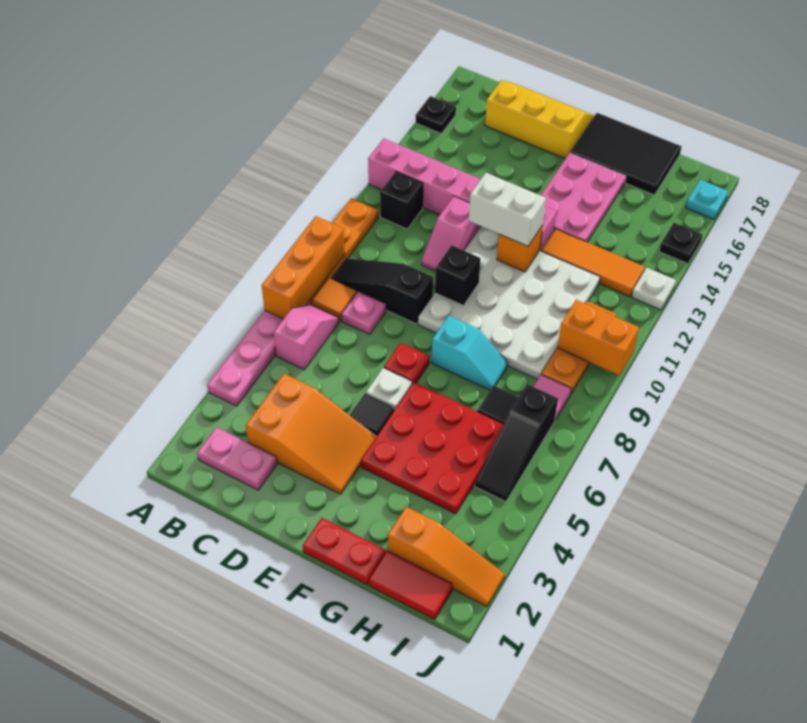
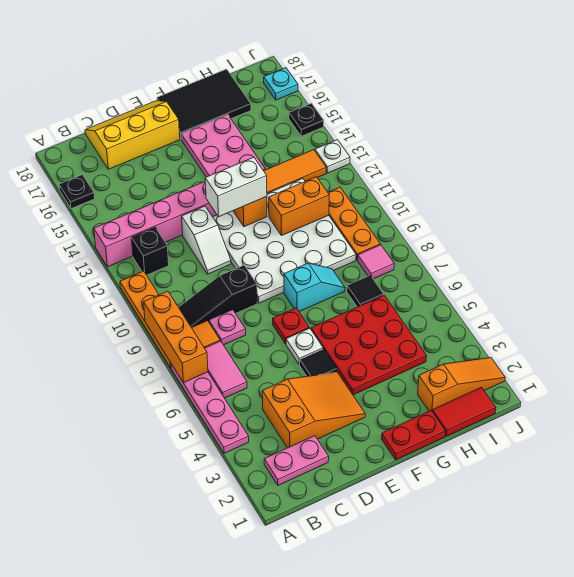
pink slope B6:B7 level 1 top 6 -> pink tile B6:B7 level 1
pink slope D11:D12 level 1 top 12 -> white slope D11:D12 level 1 top 12
black brick E10 level 2 -> none
black slope I5:I7 level 1 top 7 -> none
orange brick I10:J10 level 2 -> orange brick G11:H11 level 2

